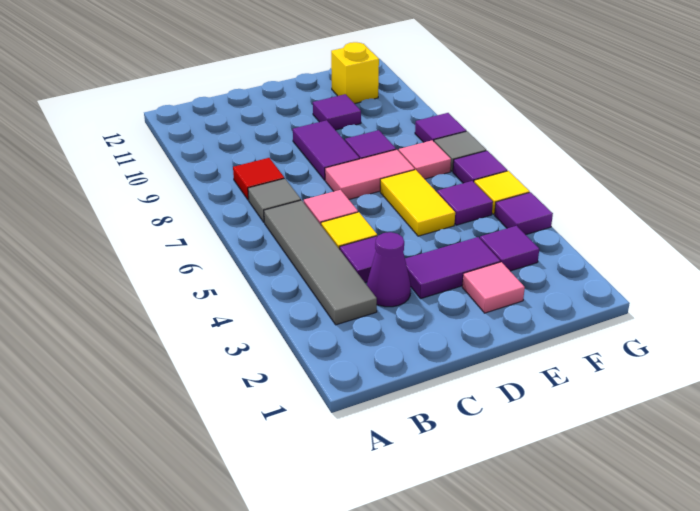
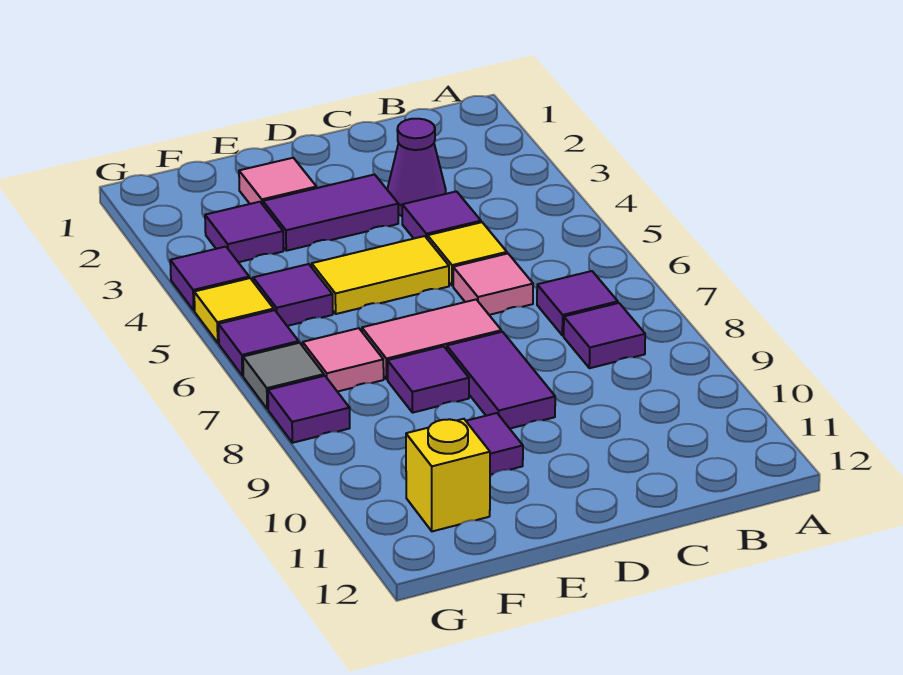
grey tile B3:B6 level 1 -> none
grey tile B7 level 1 -> purple tile B7 level 1
red tile B8 level 1 -> purple tile B8 level 1
yellow tile E5:E6 level 1 -> yellow tile D5:E5 level 1

